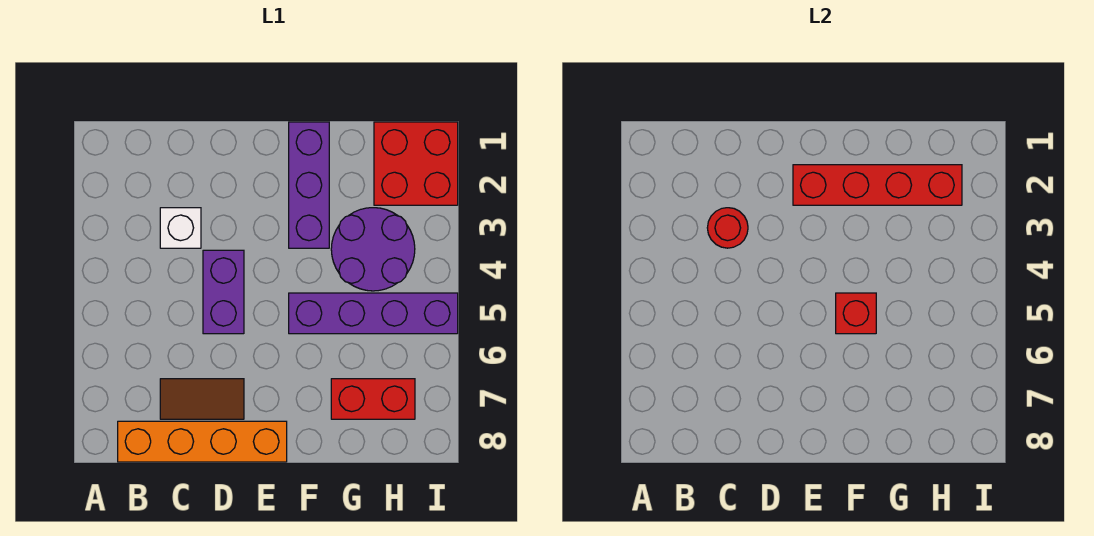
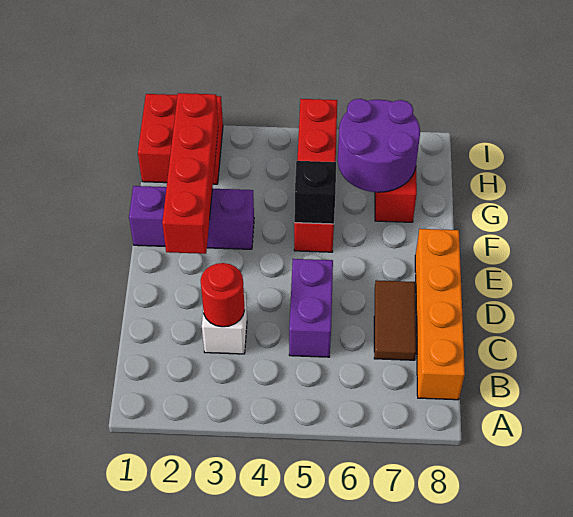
purple brick D4:D5 level 1 -> purple brick C5:D5 level 1
purple brick F5:I5 level 1 -> red brick F5:I5 level 1
red brick F5 level 2 -> black brick F5 level 2
purple round brick G3:H4 level 1 -> purple round brick G6:H7 level 2

